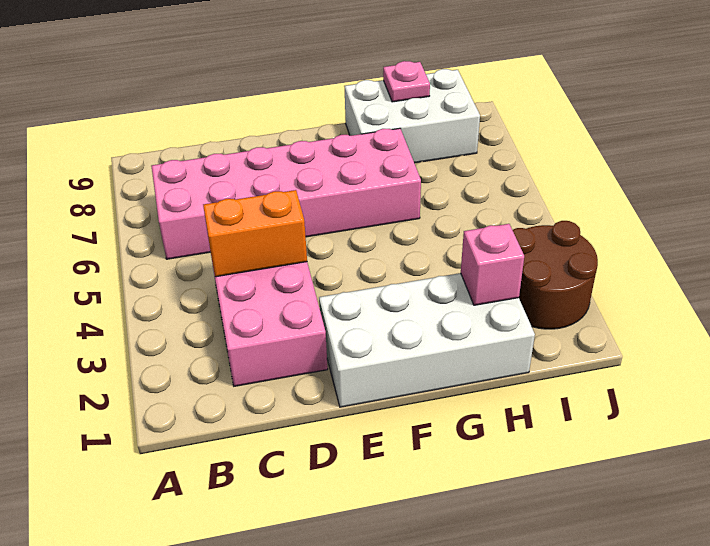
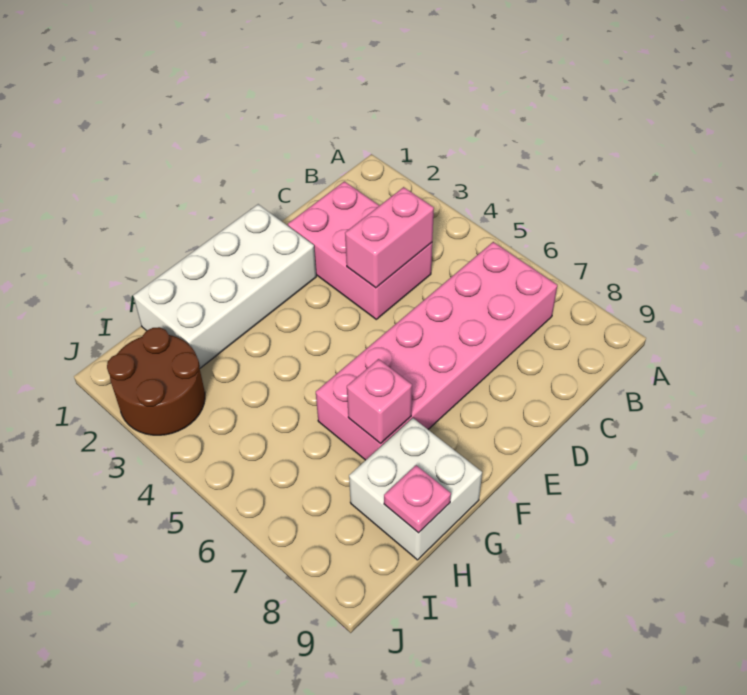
orange brick C4:D4 level 2 -> pink brick C4:D4 level 2
white brick G8:I9 level 1 -> white brick G8:H9 level 1
pink brick H2 level 2 -> pink brick G7 level 2

